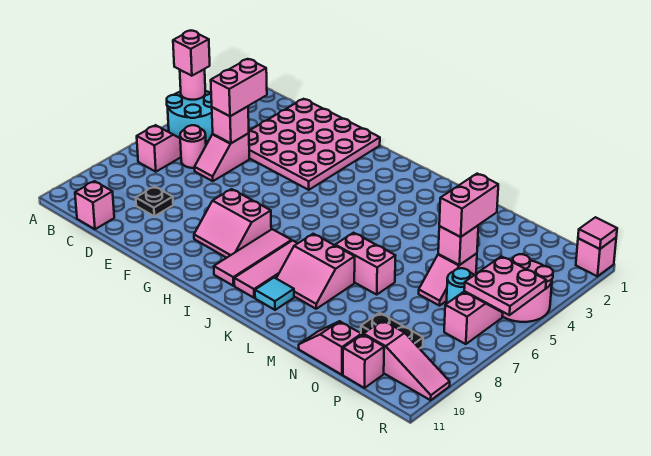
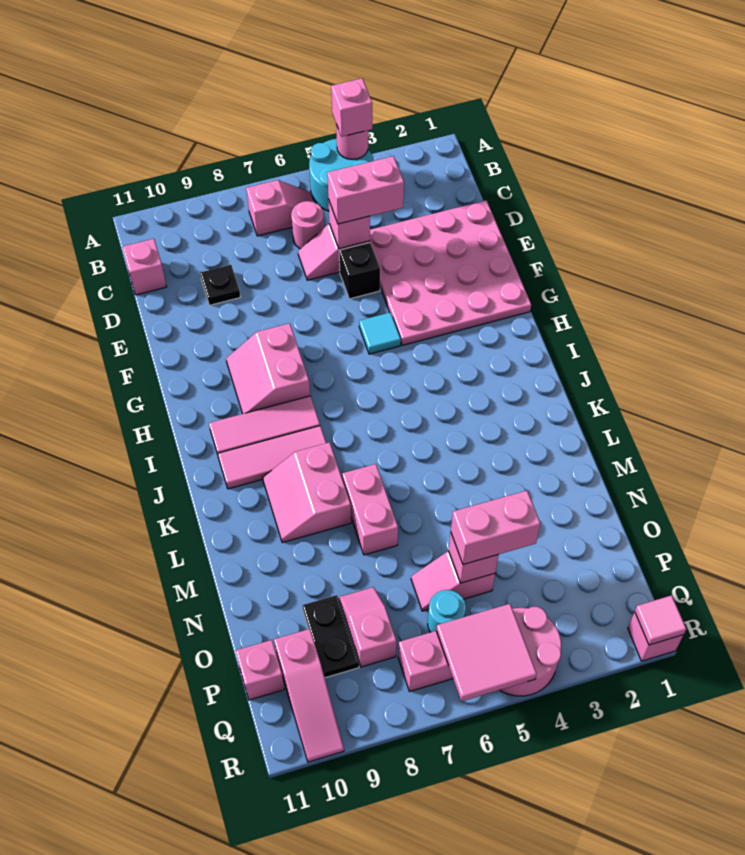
none -> black brick E5 level 1
cyan tile K10 level 1 -> cyan tile G5 level 1
pink slope N11:O11 level 1 top O -> pink slope O8:P8 level 1 top P
pink plate Q5:R6 level 2 -> pink tile Q5:R6 level 2

